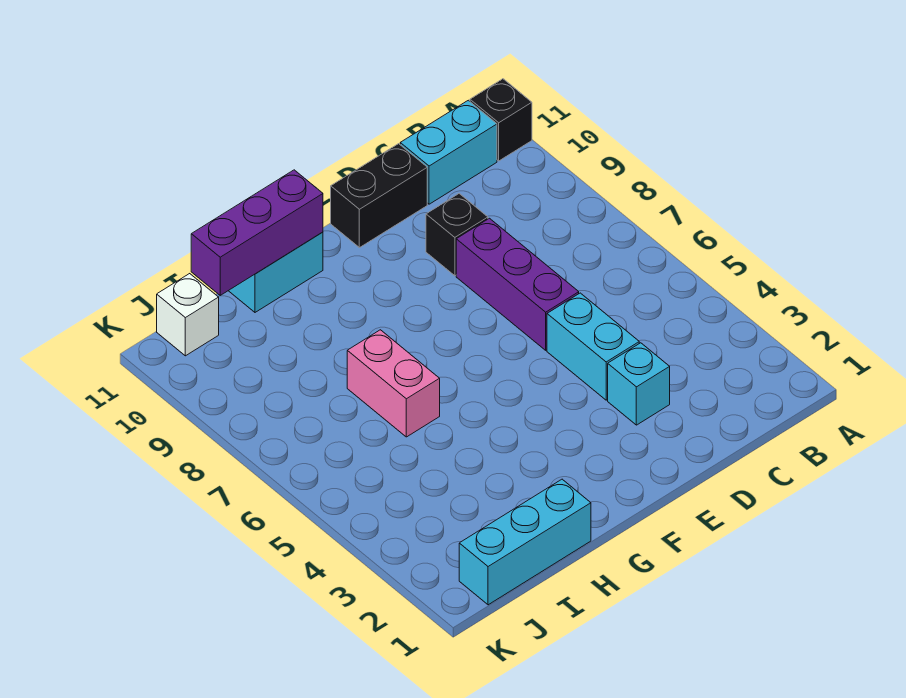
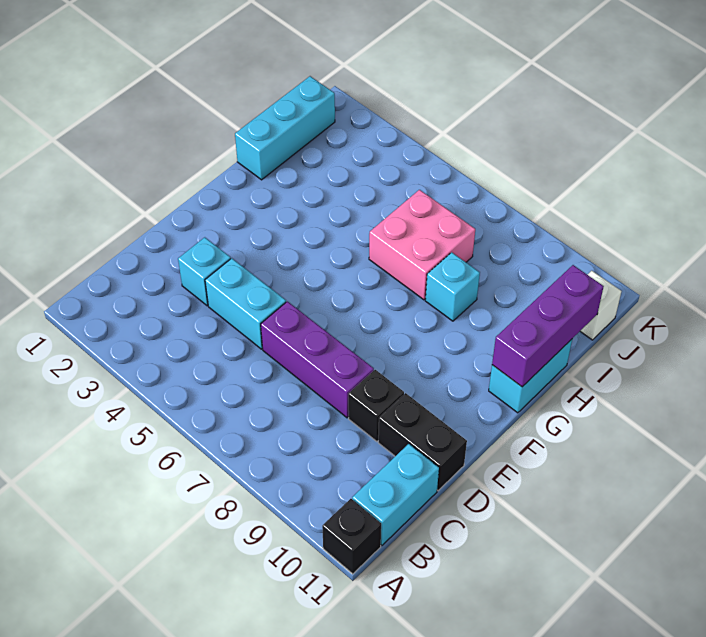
black brick D11:E11 level 1 -> black brick D10:D11 level 1
pink brick H6:H7 level 1 -> pink brick H6:I7 level 1
none -> cyan brick H8 level 1

